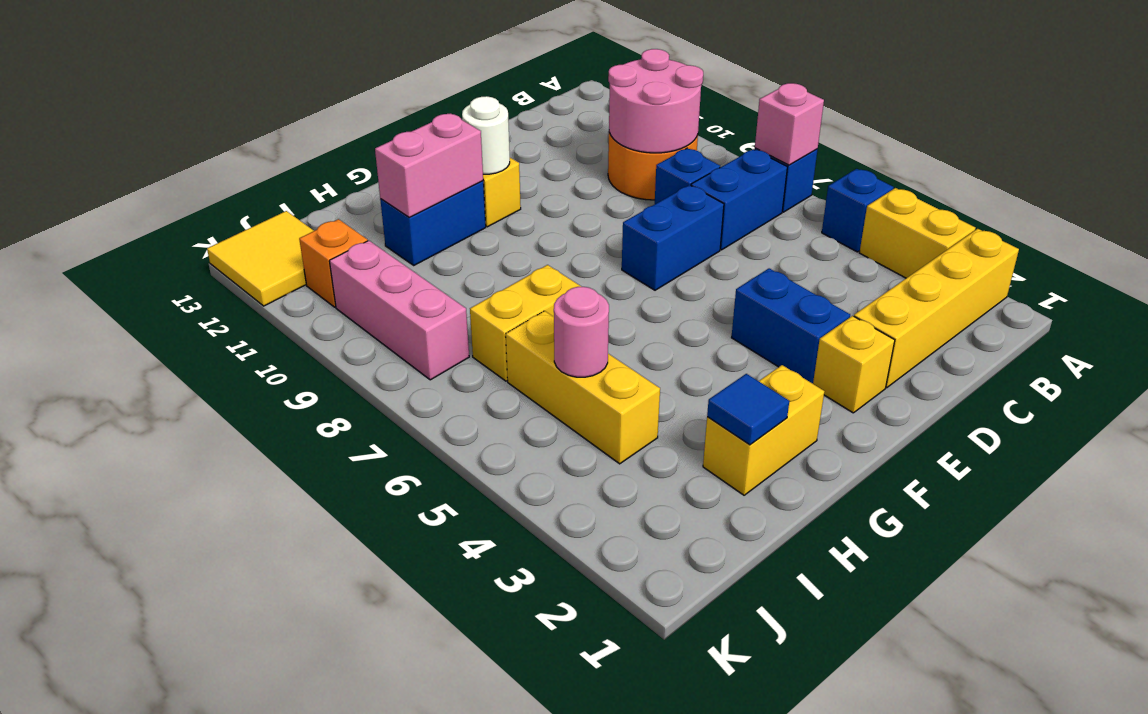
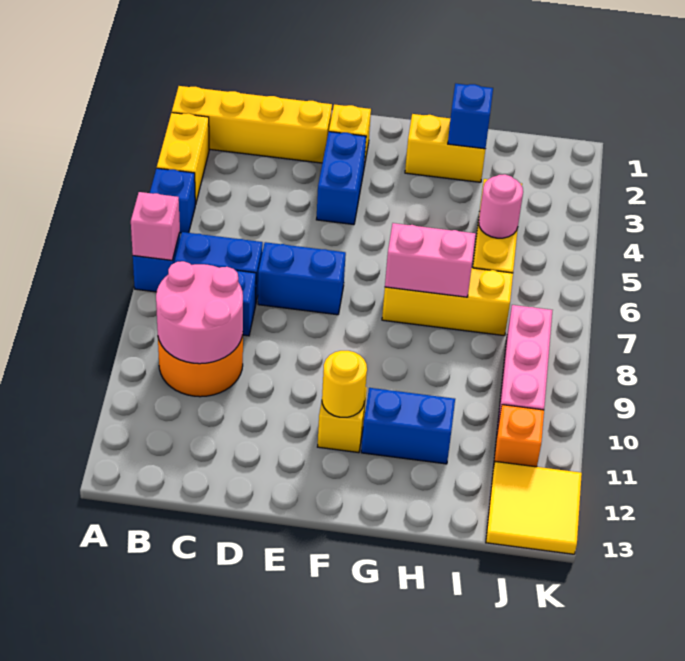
white round brick F11 level 2 -> yellow round brick F11 level 2
pink brick G11:H11 level 2 -> pink brick G7:H7 level 2
blue tile H2 level 2 -> blue brick H2 level 2
yellow brick H7:I7 level 1 -> yellow brick G7:I7 level 1

